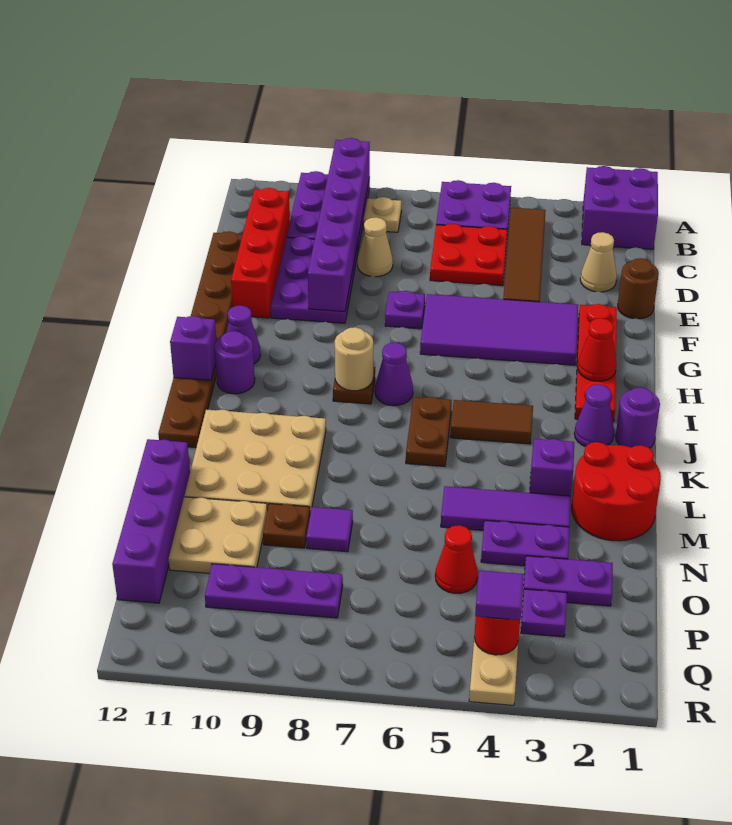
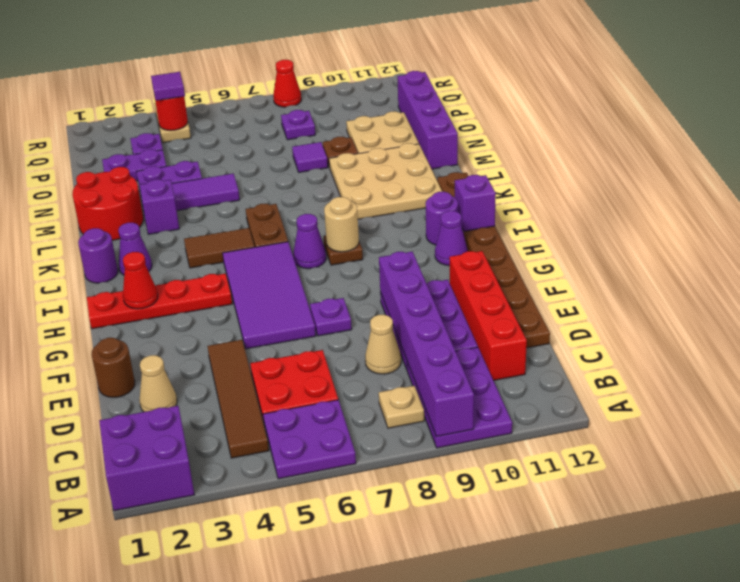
red plate F2:I2 level 1 -> red plate H1:H4 level 1
purple tile F3:G6 level 1 -> purple tile F5:I6 level 1
red cone O5 level 1 -> red cone R8 level 1
purple plate P8:P10 level 1 -> purple plate P8 level 1

